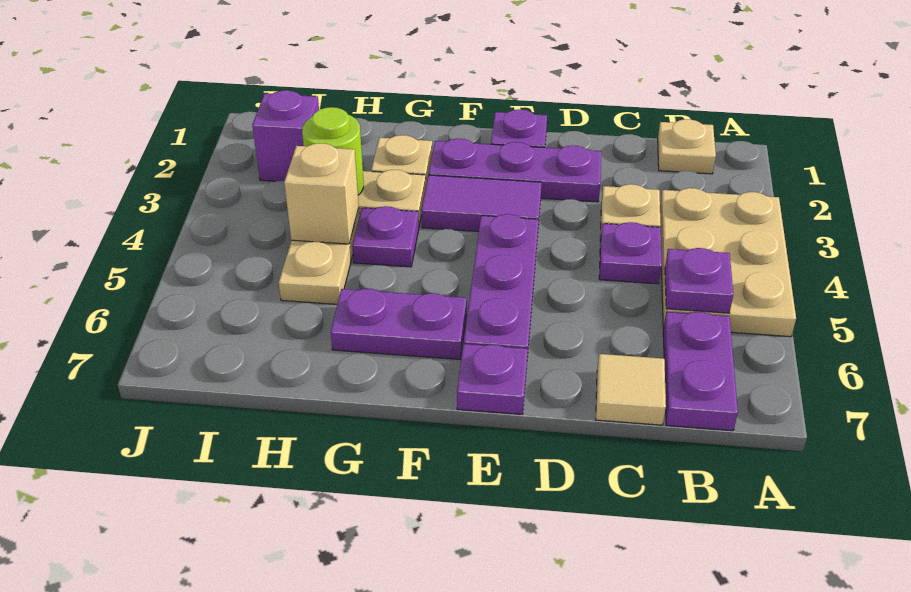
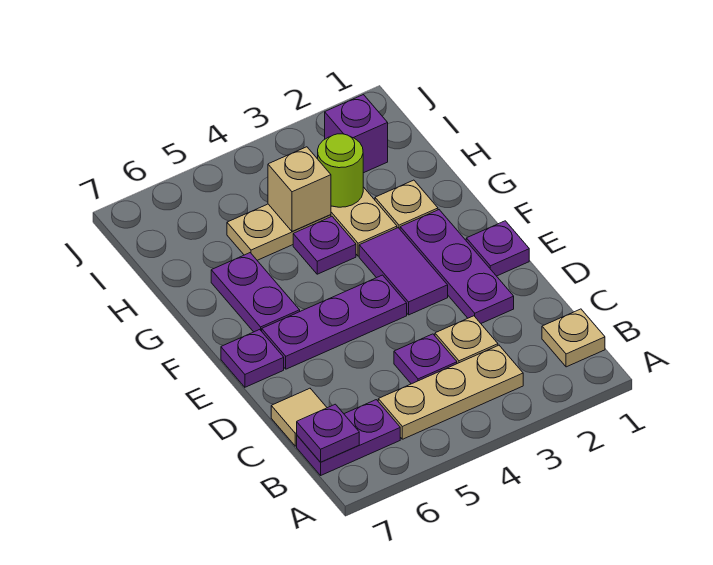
tan plate A3:B5 level 1 -> tan plate B3:B5 level 1
purple plate B5 level 2 -> purple plate B7 level 2

